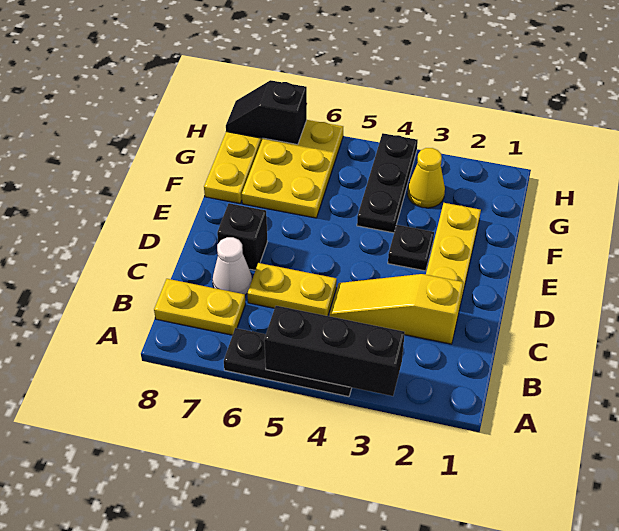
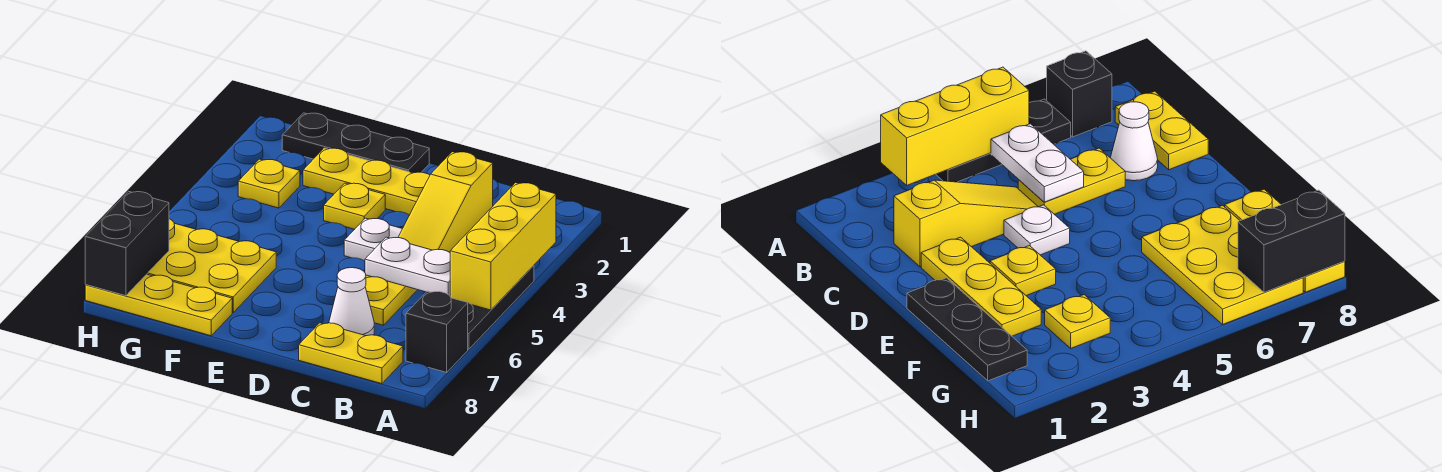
black brick A3:A5 level 2 -> yellow brick A3:A5 level 2
none -> white plate B5:C5 level 2
yellow plate B7:B8 level 1 -> yellow plate B8:C8 level 1
none -> white plate D4 level 1
black brick D7 level 1 -> black brick A7 level 1
black plate E3 level 1 -> yellow plate E3 level 1
black plate F4:H4 level 1 -> black plate E1:G1 level 1
yellow cone G3 level 1 -> yellow plate G3 level 1
black slope H7:H8 level 2 top 7 -> black brick H7:H8 level 2

